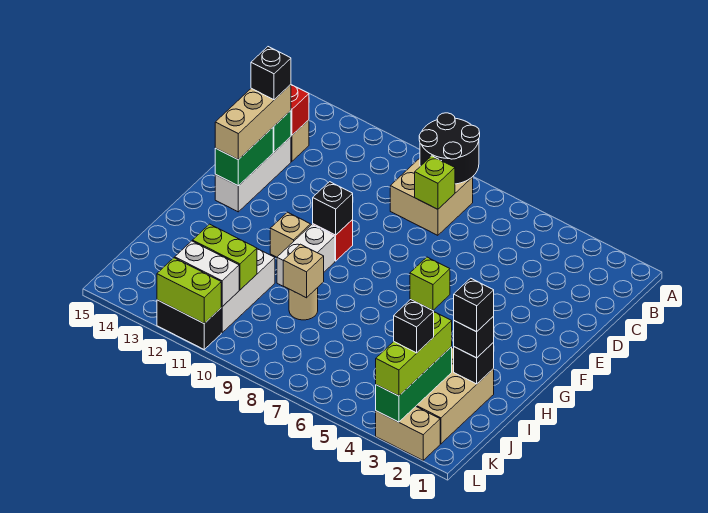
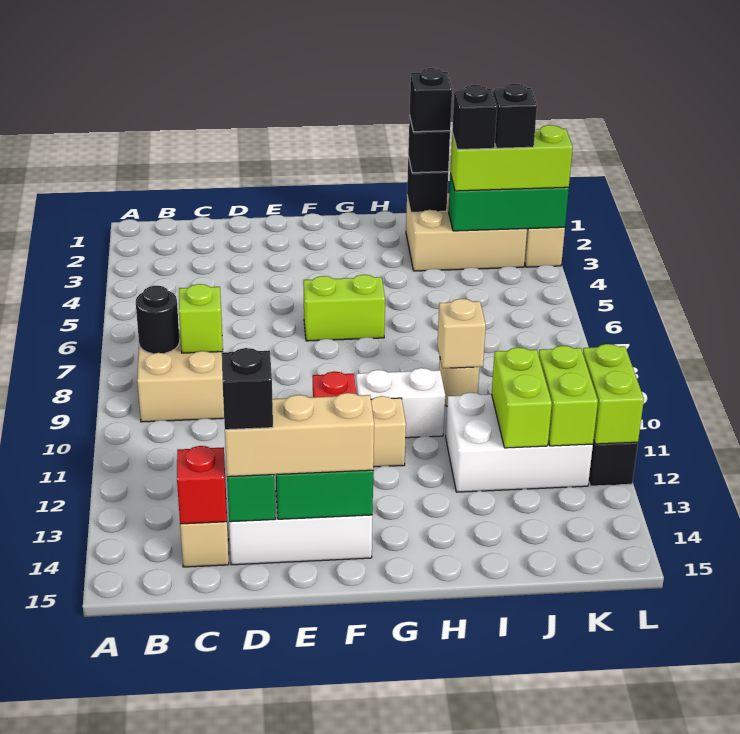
black round brick A8:B9 level 2 -> black round brick B8 level 2
lime brick F6 level 1 -> lime brick F6:G6 level 1
black brick F10 level 2 -> black brick J3 level 4
white brick K11:K12 level 2 -> lime brick K11:K12 level 2

